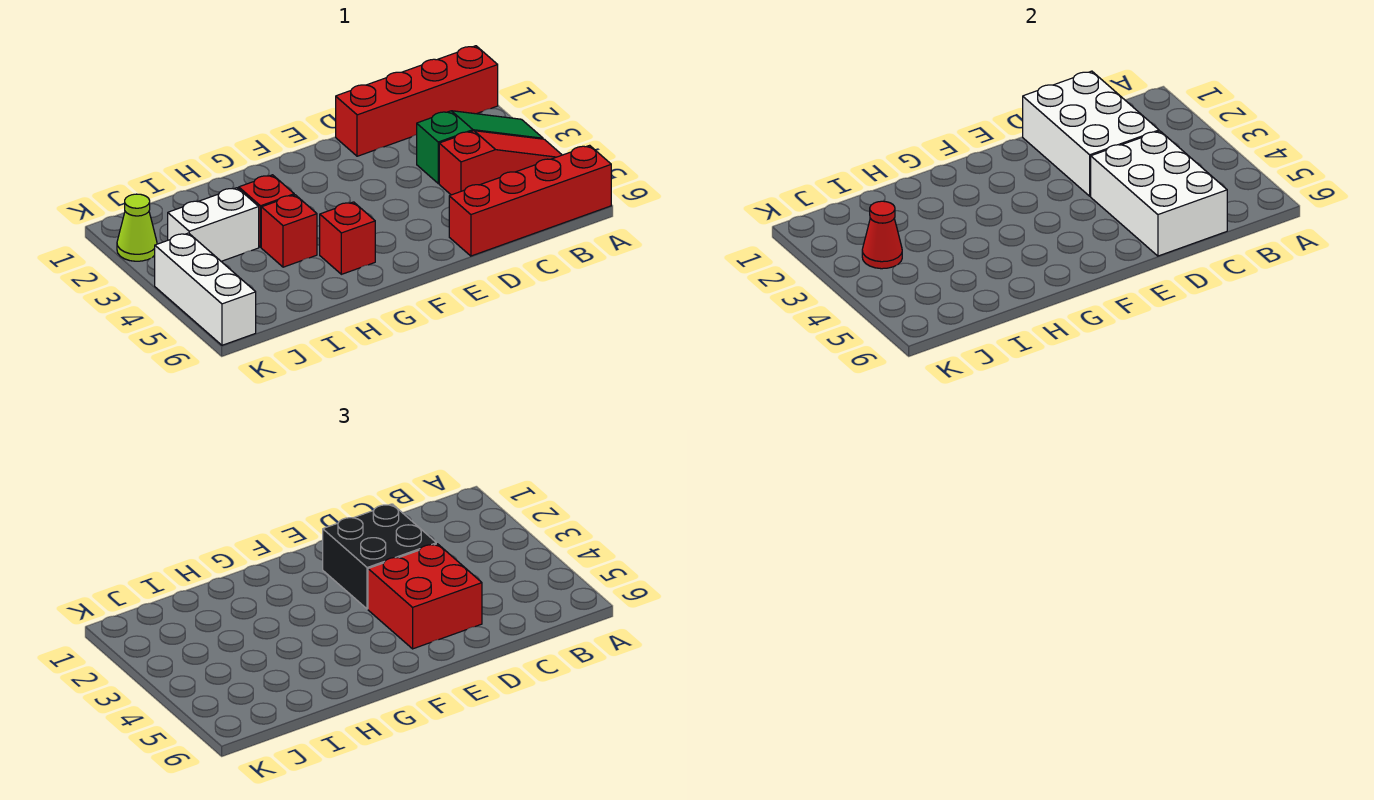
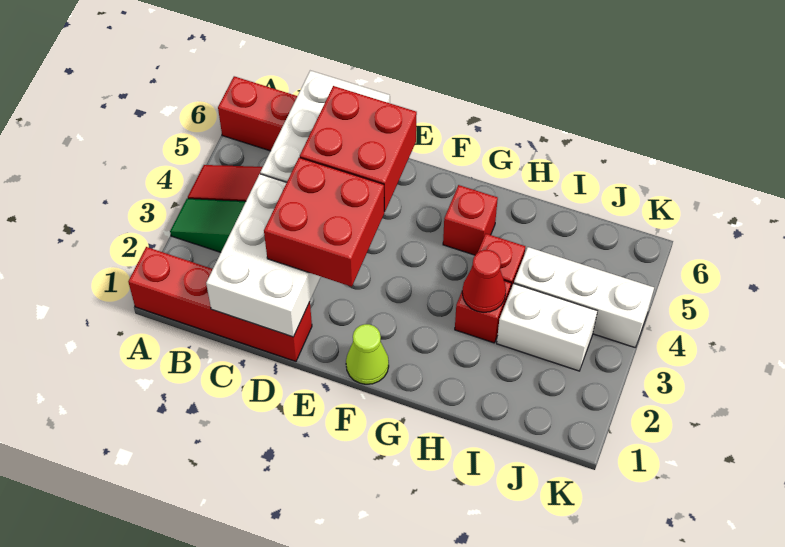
black brick D2:E3 level 3 -> red brick D2:E3 level 3
red cone J3 level 2 -> red cone H3 level 2
lime cone K2 level 1 -> lime cone F1 level 1
white brick K4:K6 level 1 -> white brick I4:K4 level 1

